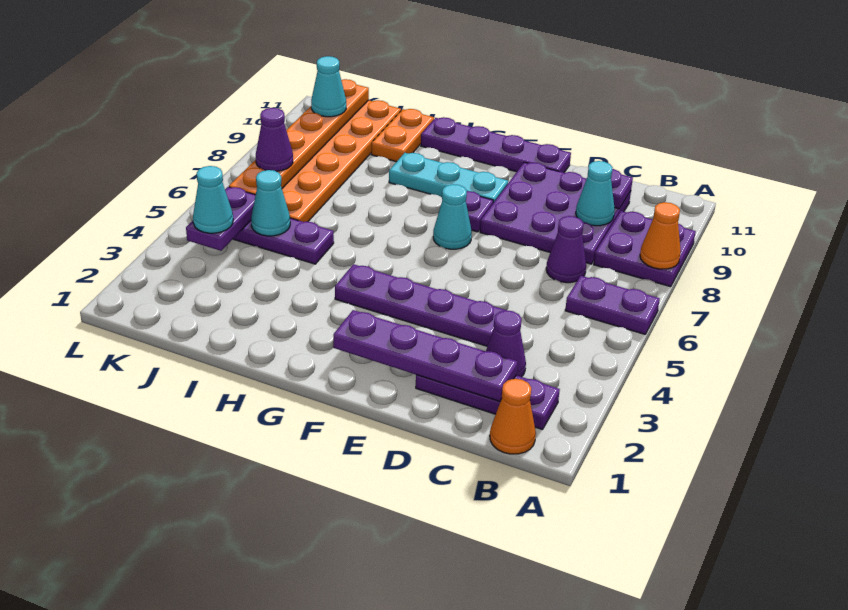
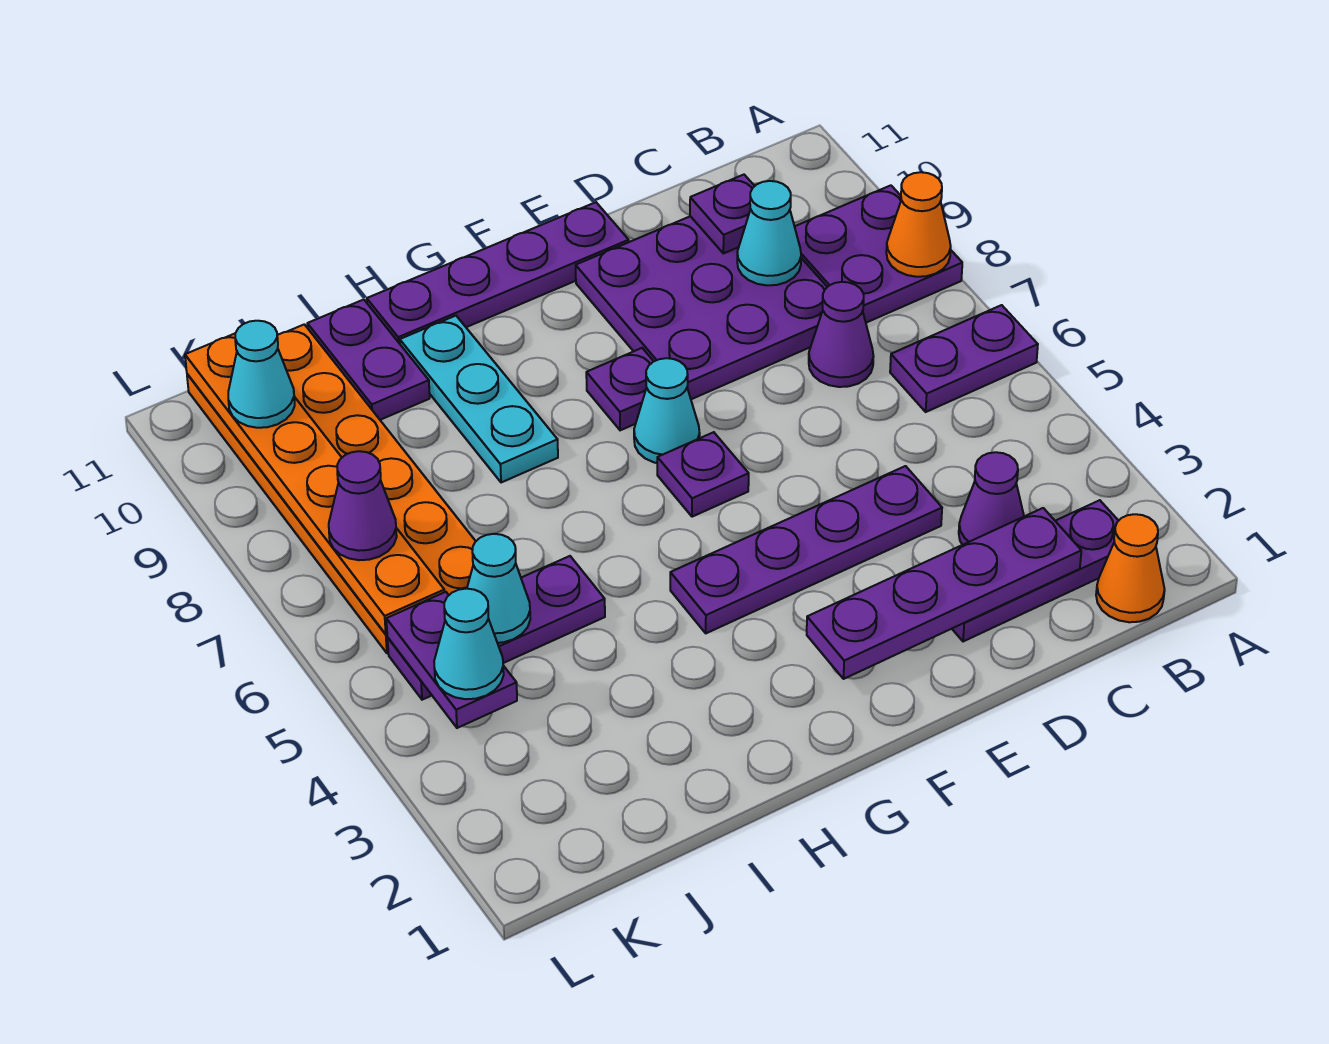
none -> purple plate F6 level 1
cyan plate F9:H9 level 1 -> cyan plate H8:H10 level 1
orange plate I10:I11 level 1 -> purple plate I10:I11 level 1

